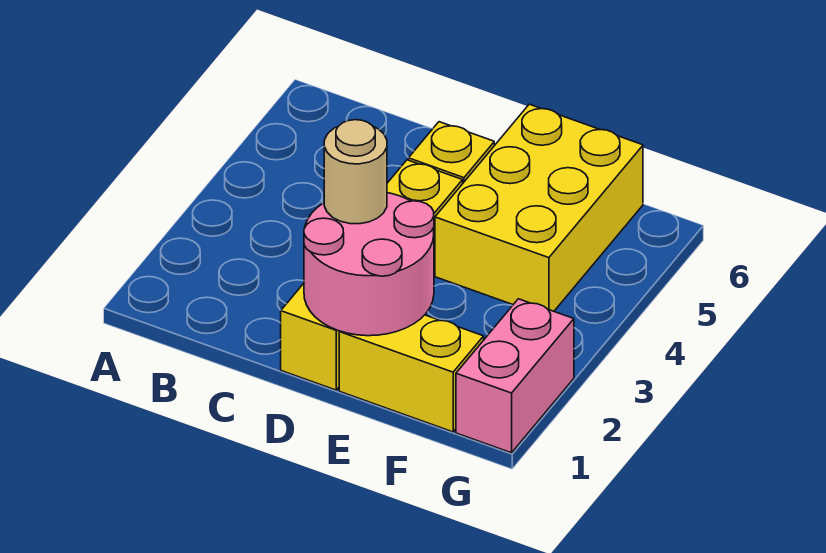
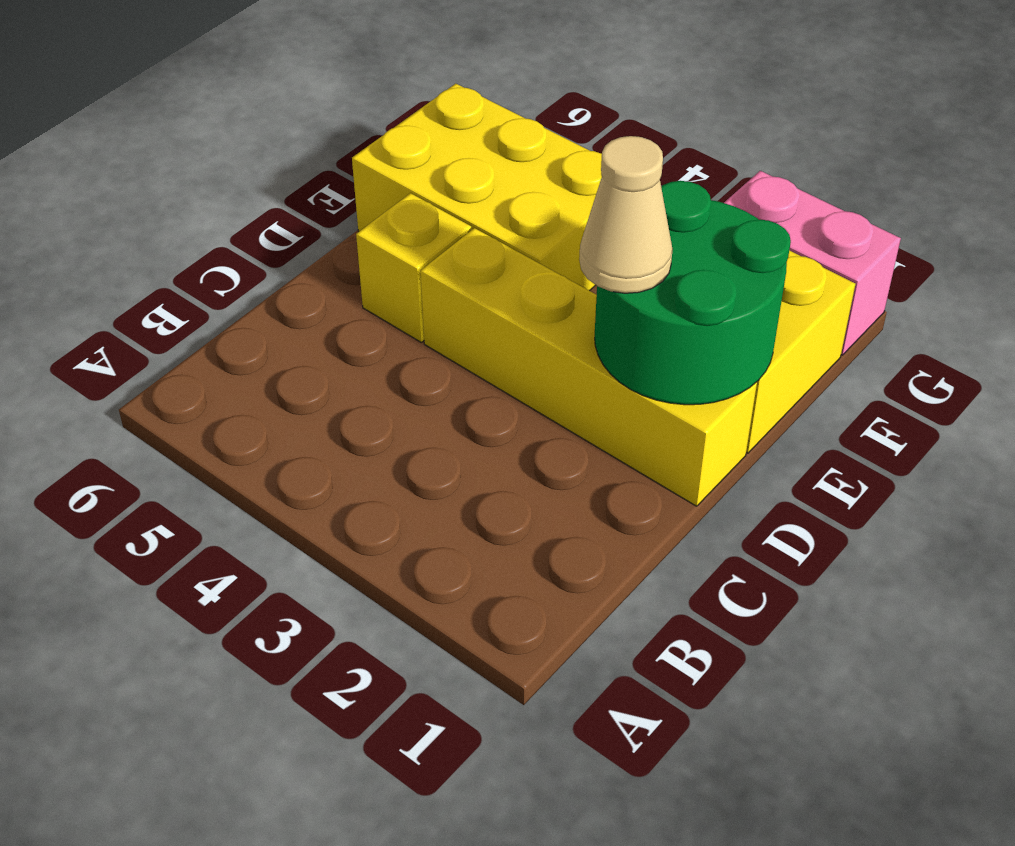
pink round brick D1:E2 level 2 -> green round brick D1:E2 level 2
tan round brick D2 level 3 -> tan cone D2 level 3

